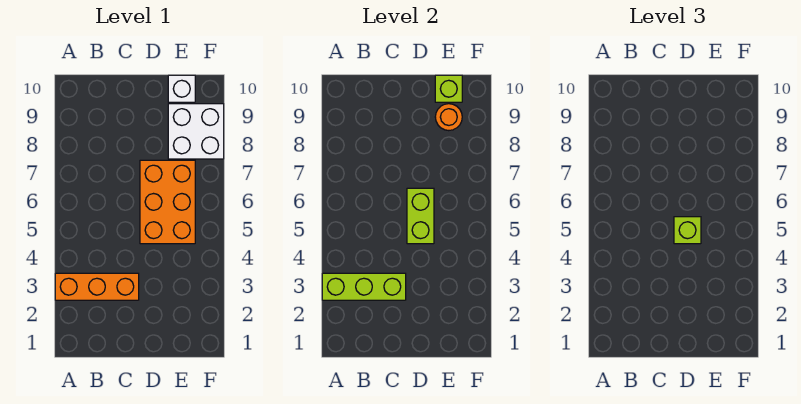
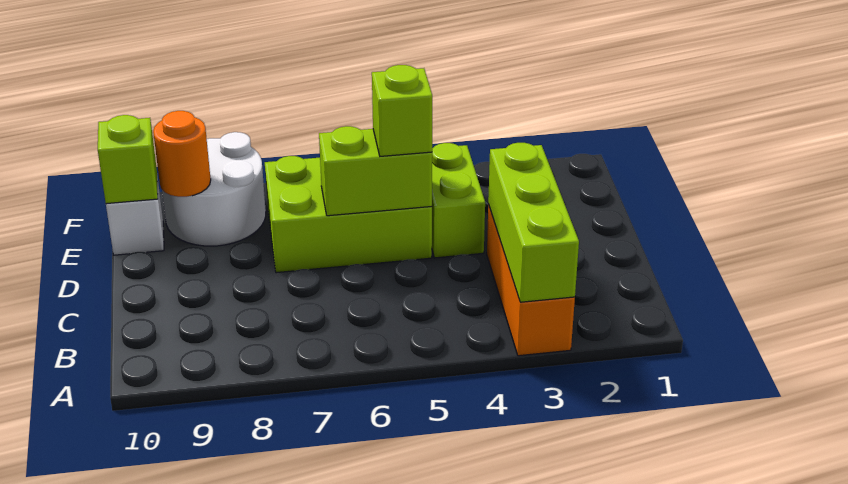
none -> lime brick D4:E4 level 1
orange brick D5:E7 level 1 -> lime brick D5:E7 level 1
white brick E8:F9 level 1 -> white round brick E8:F9 level 1

